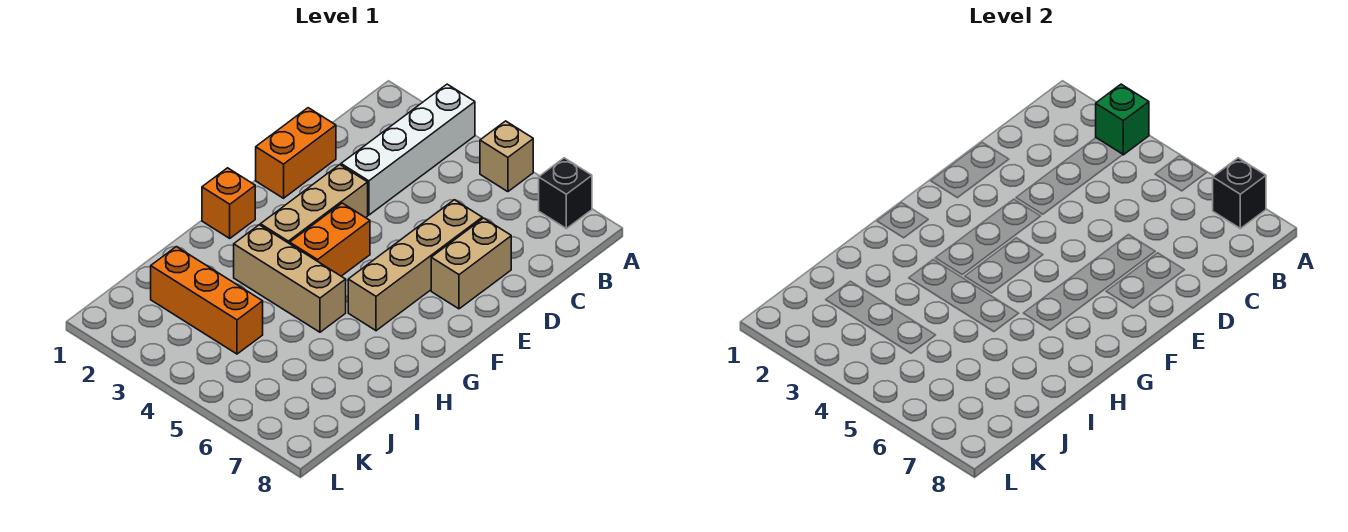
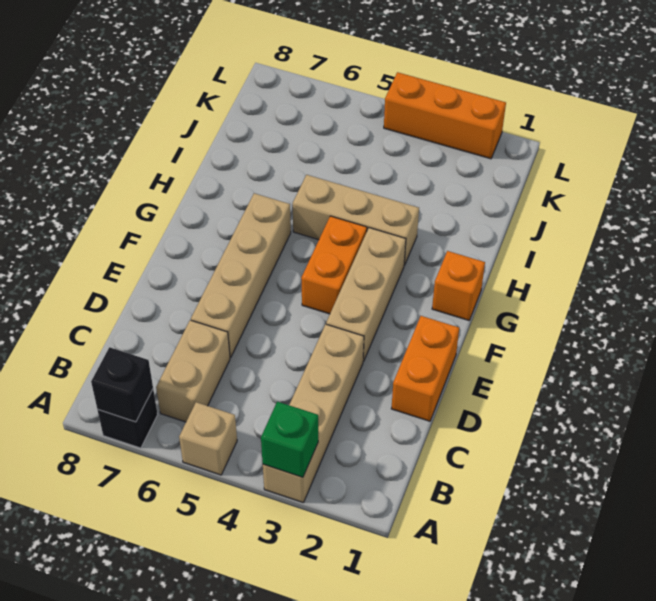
white brick A3:D3 level 1 -> tan brick A3:D3 level 1
tan brick D7:E7 level 1 -> tan brick B6:C6 level 1
orange brick J2:J4 level 1 -> orange brick L2:L4 level 1

